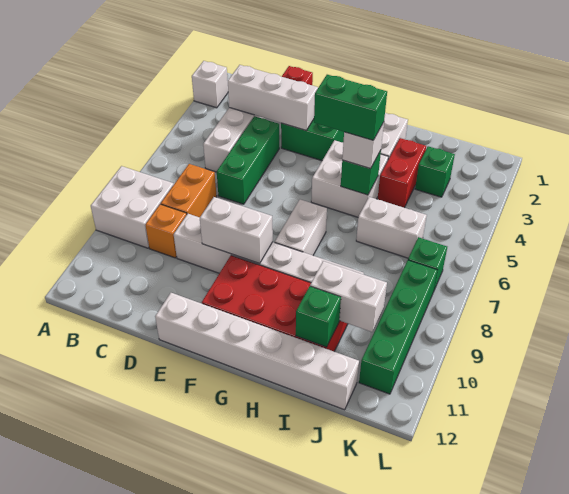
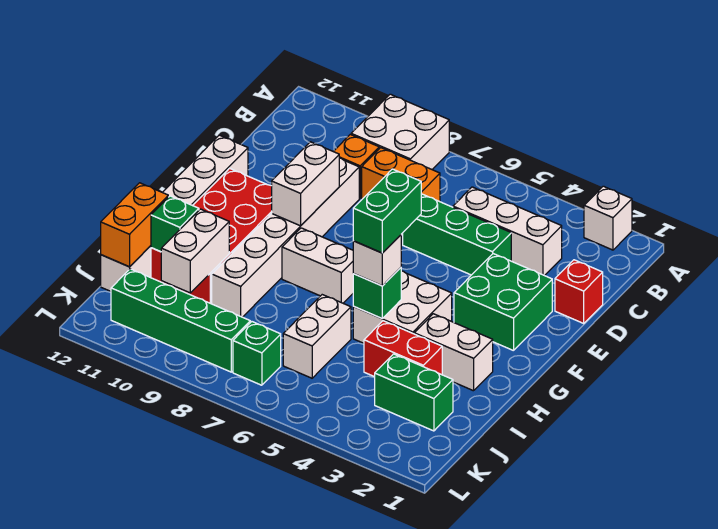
white brick C3:E3 level 2 -> none
none -> orange brick I12:J12 level 2
green brick J3 level 1 -> green brick J2:J3 level 1

